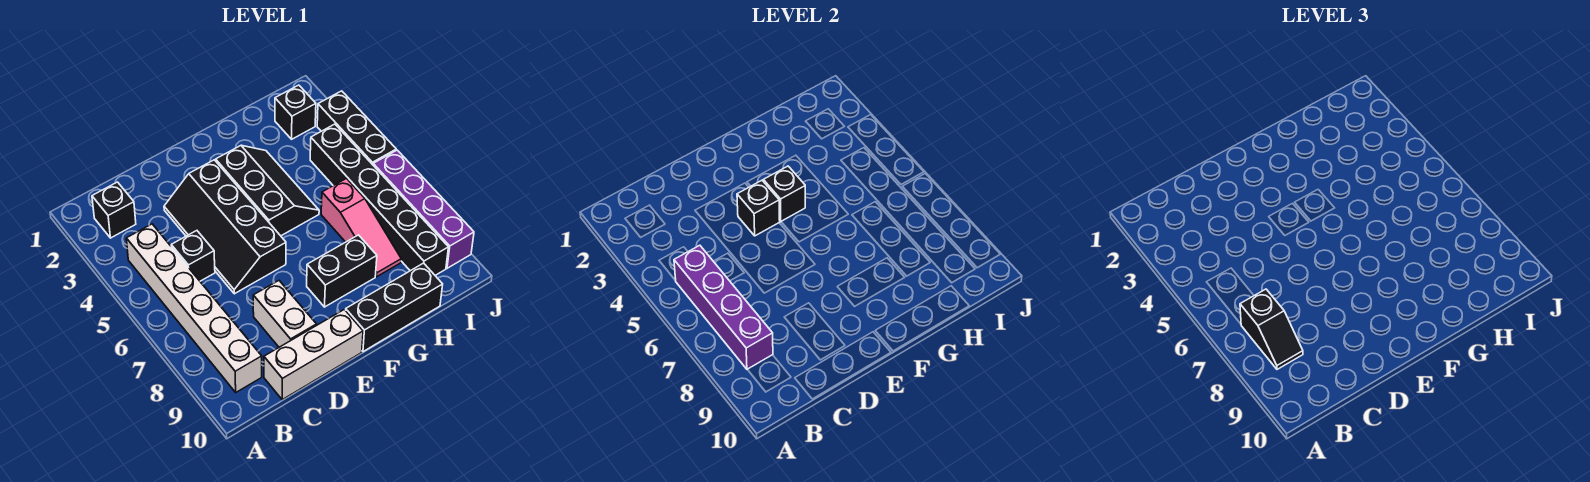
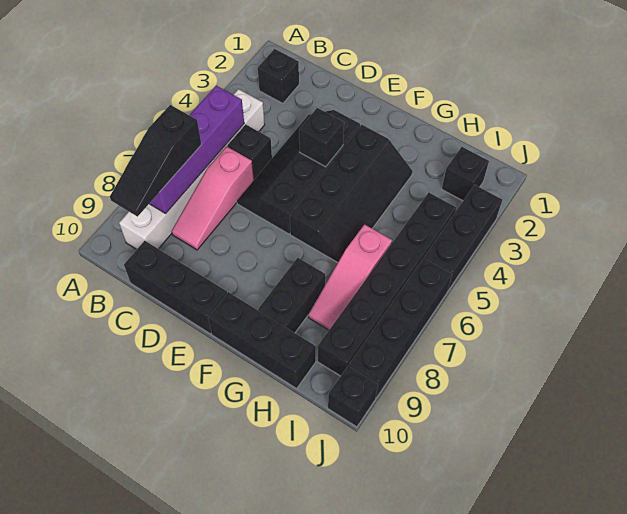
black slope B7:B8 level 3 top 7 -> black slope B7:B9 level 3 top 7
none -> pink slope C6:C8 level 1 top 6
white brick C10:E10 level 1 -> black brick C10:E10 level 1
white brick D8:D9 level 1 -> none
black slope F3:G5 level 1 top F -> black slope F3:G6 level 1 top F
black brick F4 level 2 -> black brick J10 level 1
black brick F8:G8 level 1 -> black brick G8:G9 level 1
purple brick J6:J9 level 1 -> black brick J6:J9 level 1

